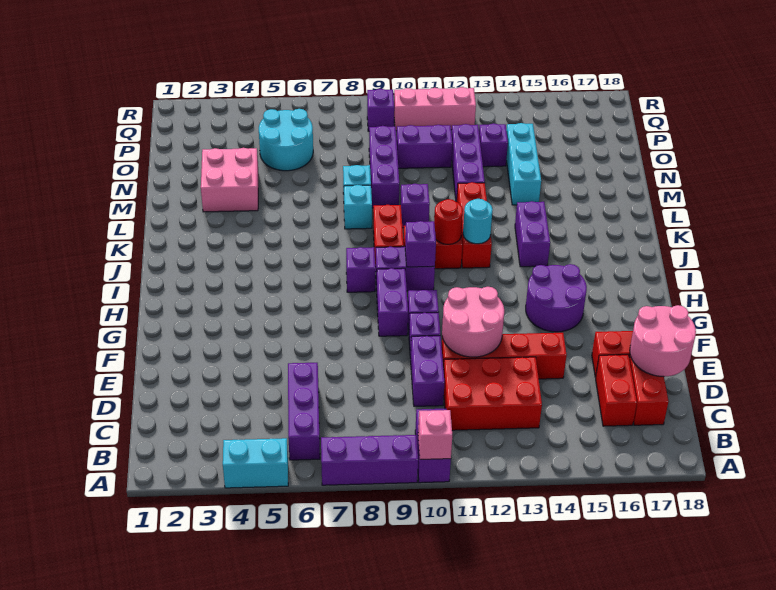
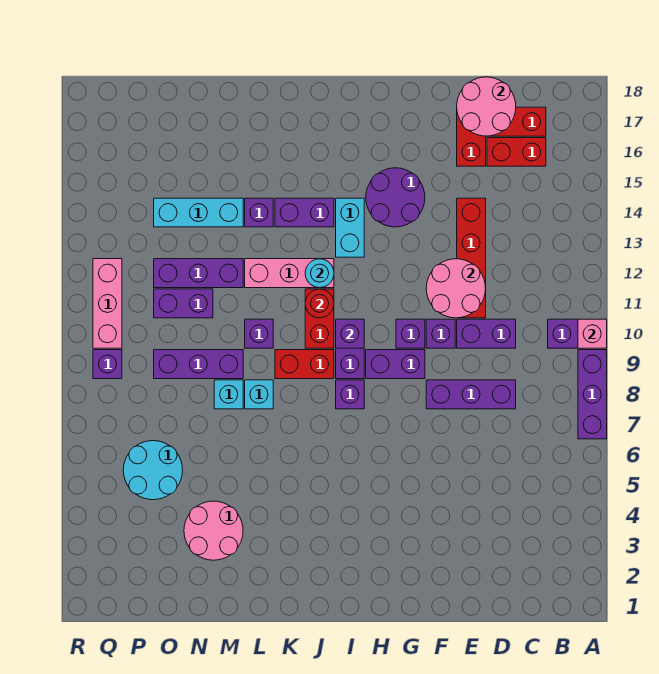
cyan brick A4:A5 level 1 -> cyan brick I13:I14 level 1
purple brick B6:D6 level 1 -> purple brick D8:F8 level 1
red brick C11:D13 level 1 -> none
red brick J12:L12 level 1 -> pink brick J12:L12 level 1
pink brick M3:N4 level 1 -> pink round brick M3:N4 level 1
purple brick O10:O11 level 1 -> purple brick N11:O11 level 1
purple brick O13 level 1 -> purple brick L14 level 1

